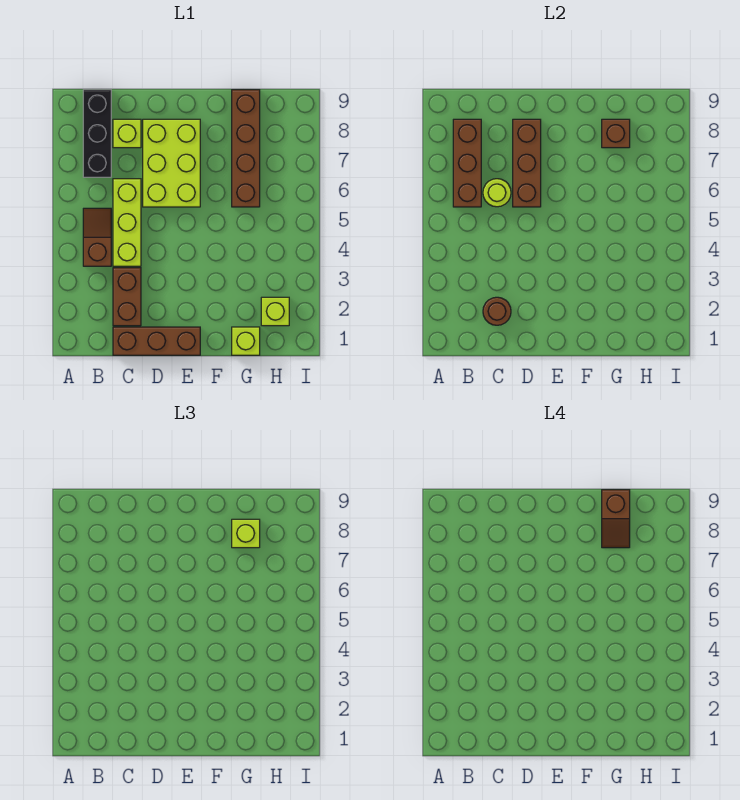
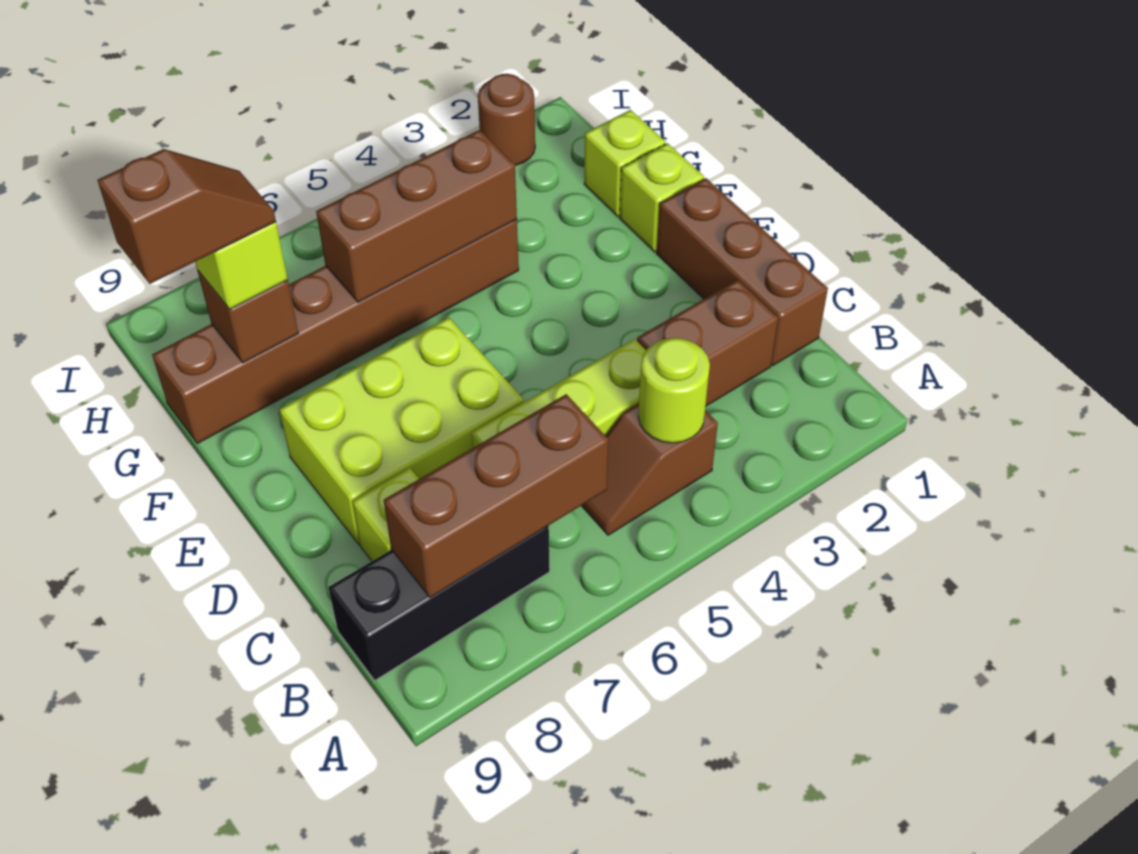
brown round brick C2 level 2 -> brown round brick I2 level 1
lime round brick C6 level 2 -> lime round brick B4 level 2
brown brick D6:D8 level 2 -> brown brick G4:G6 level 2
brown brick G6:G9 level 1 -> brown brick G4:G9 level 1
lime brick H2 level 1 -> lime brick F1 level 1

